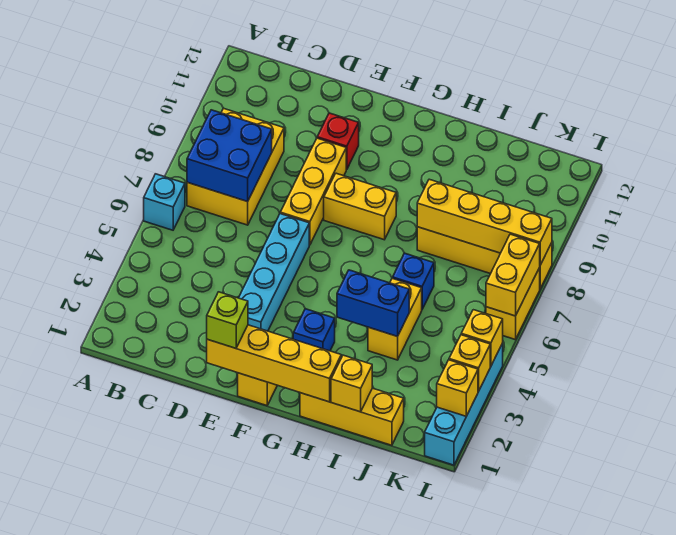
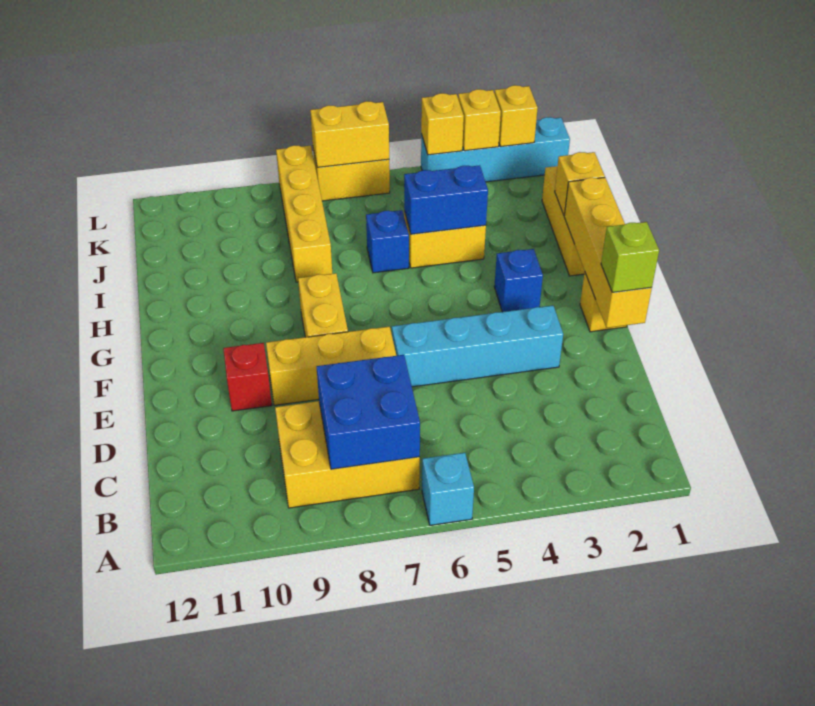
blue brick H4:I4 level 2 -> blue brick I4:I5 level 2
yellow brick I8:L8 level 2 -> none

